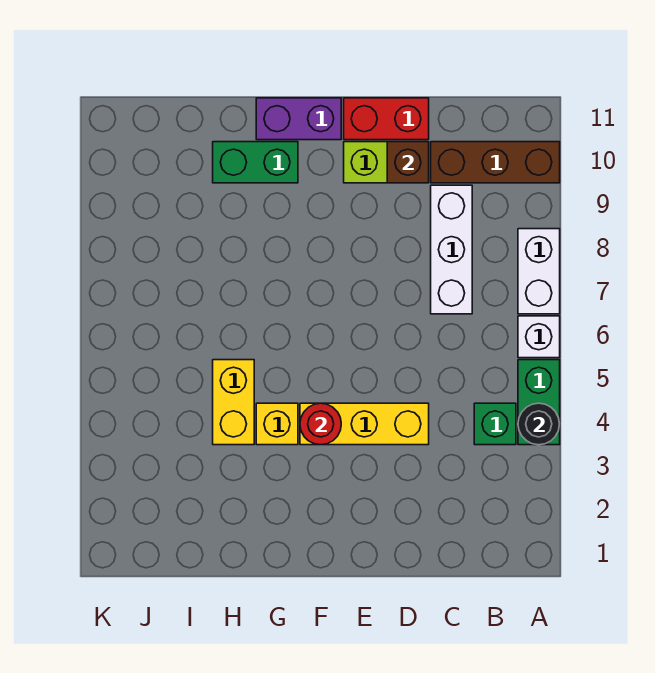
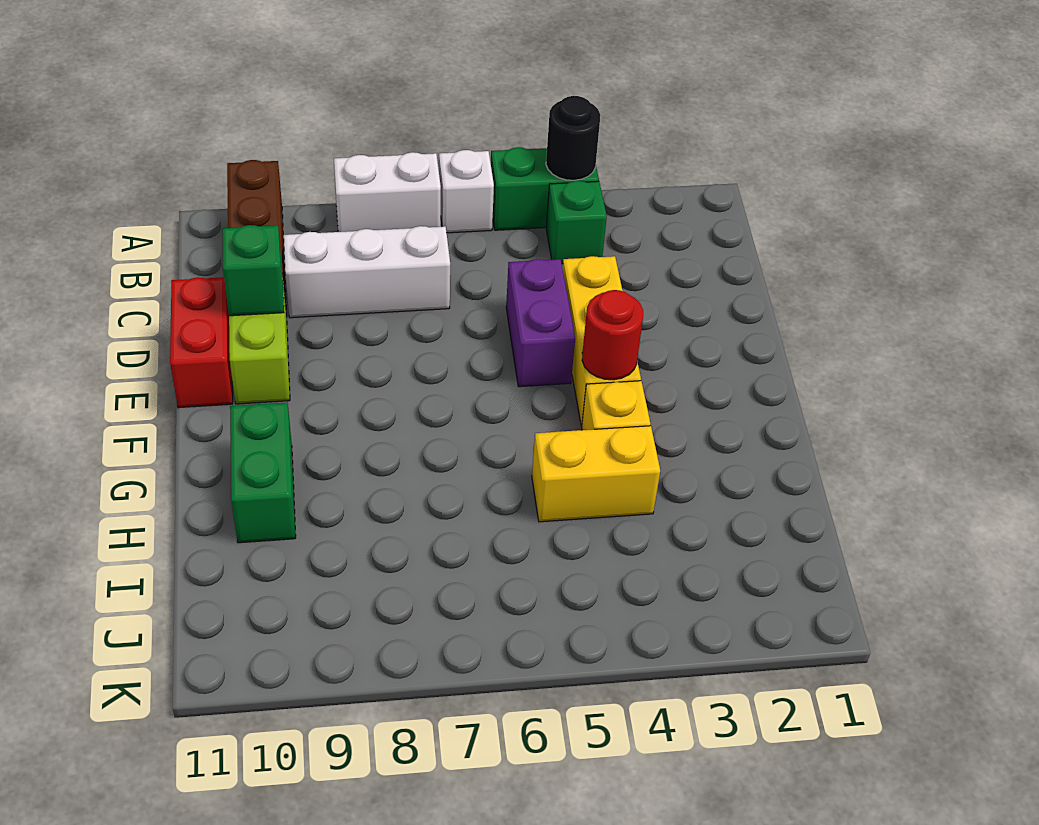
brown brick D10 level 2 -> green brick D10 level 2
purple brick F11:G11 level 1 -> purple brick D5:E5 level 1

